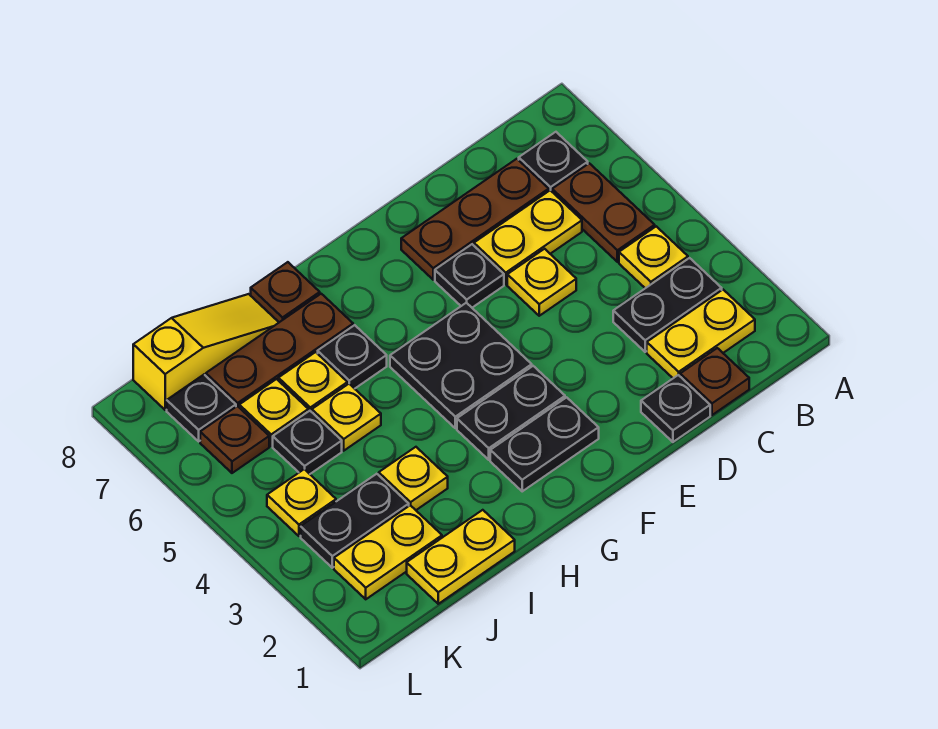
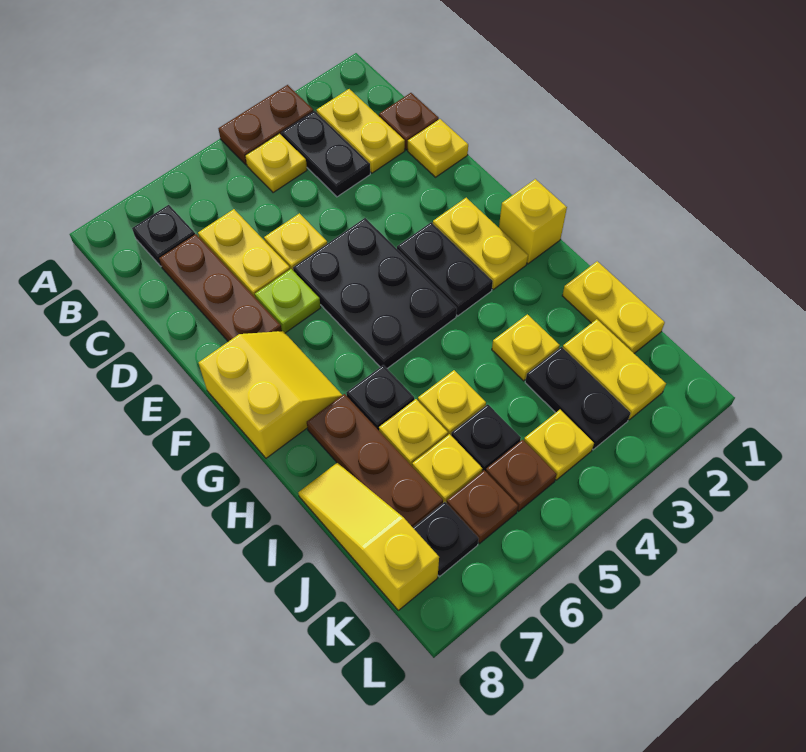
brown plate B5:B6 level 1 -> brown plate A3:A4 level 1
black plate D1 level 1 -> yellow plate D1 level 1
black plate E6 level 1 -> lime plate E6 level 1
black plate F2:G2 level 1 -> yellow plate F2:G2 level 1
black plate F4:G5 level 1 -> black plate E4:G5 level 1
none -> yellow slope F7:G8 level 1 top 8
none -> yellow brick G1 level 1
brown plate H8 level 1 -> brown plate K5 level 1

